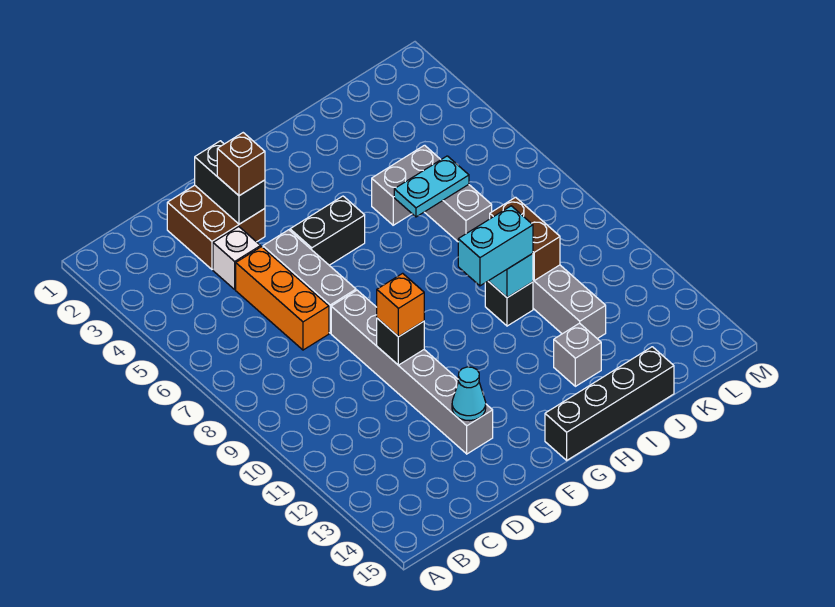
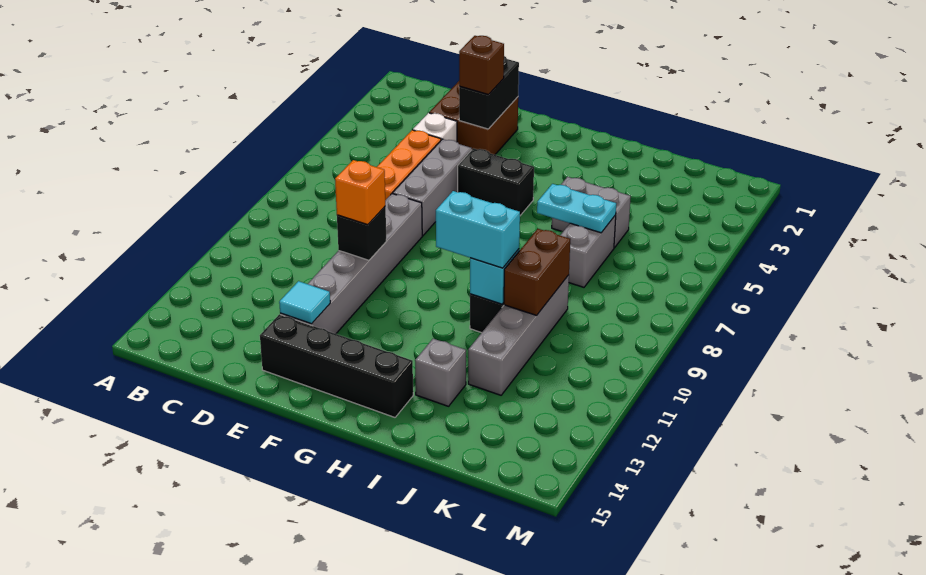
cyan cone E13 level 2 -> cyan tile E13 level 2
black brick G15:J15 level 1 -> black brick E14:H14 level 1

